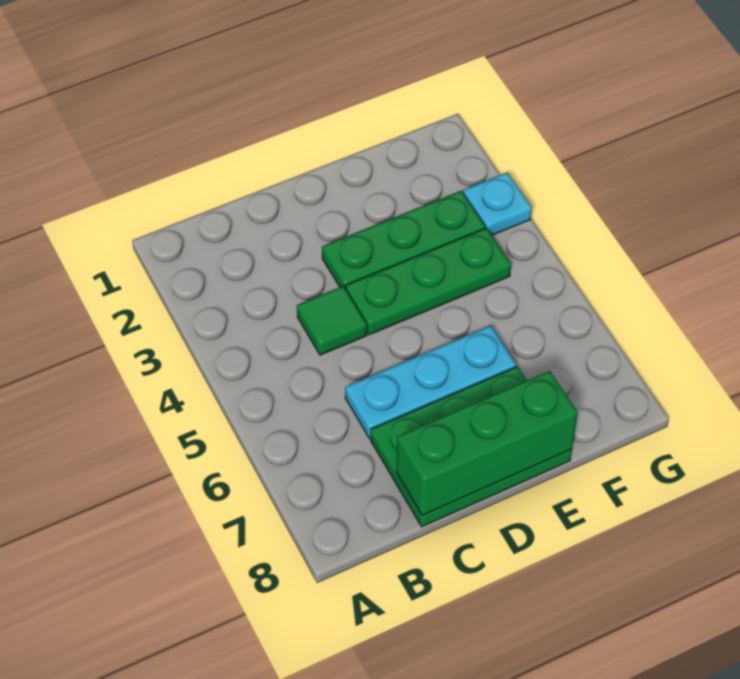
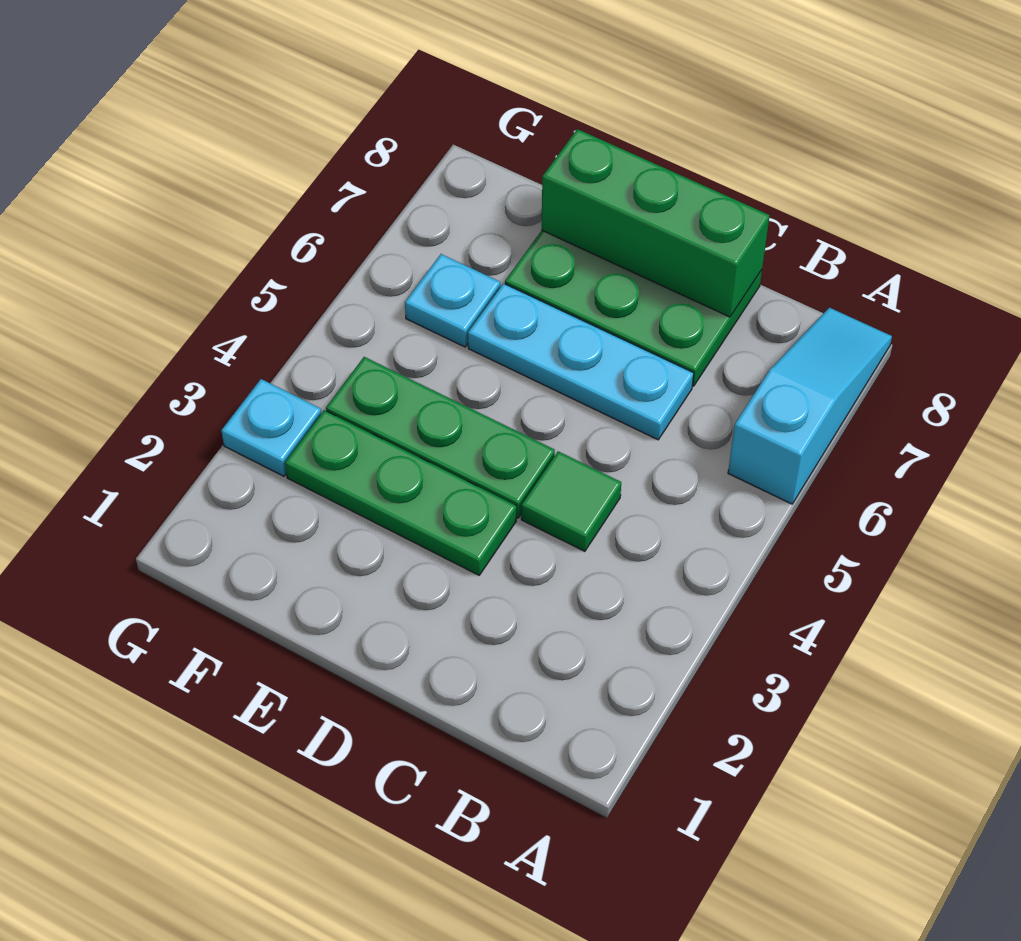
none -> cyan slope A6:A8 level 1 top 6
none -> cyan plate F6 level 1

